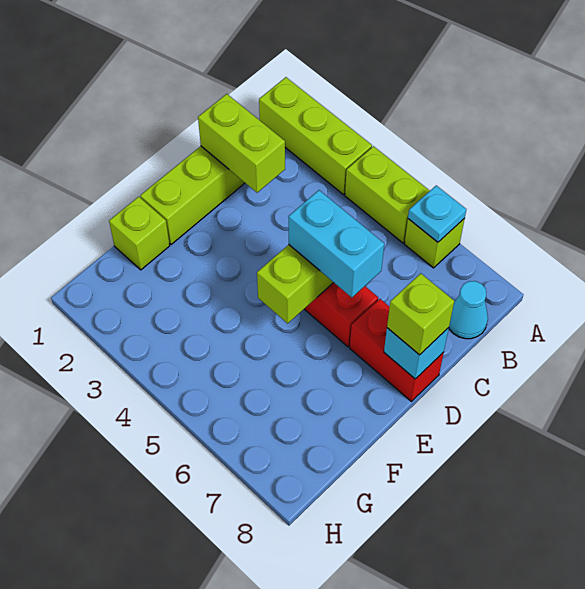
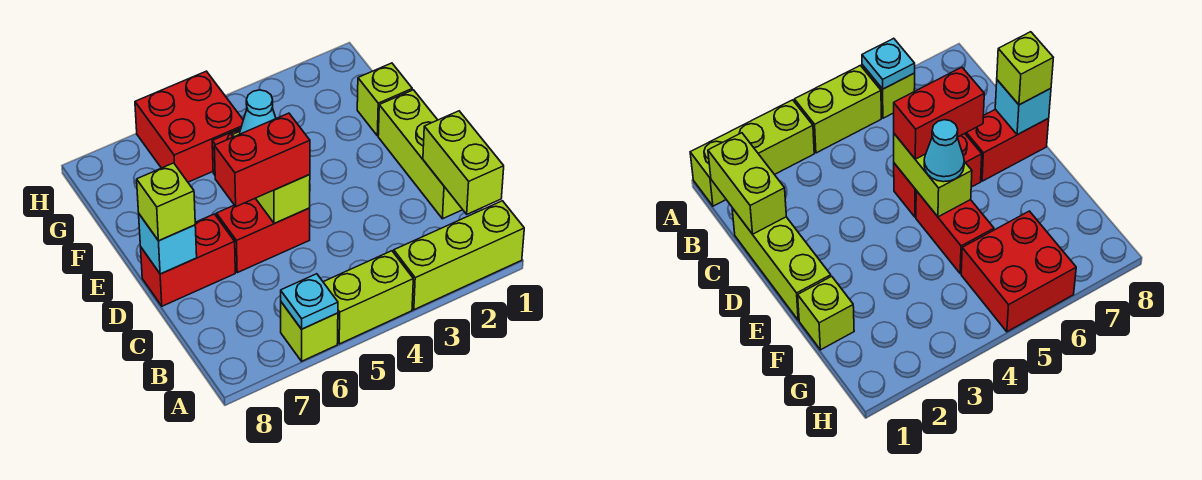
cyan cone B8 level 1 -> cyan cone E5 level 3
lime brick C1:C2 level 2 -> lime brick B1:C1 level 2
cyan brick D5:D6 level 3 -> red brick D5:D6 level 3
none -> red brick E5:F5 level 1
none -> red brick G5:H6 level 1

